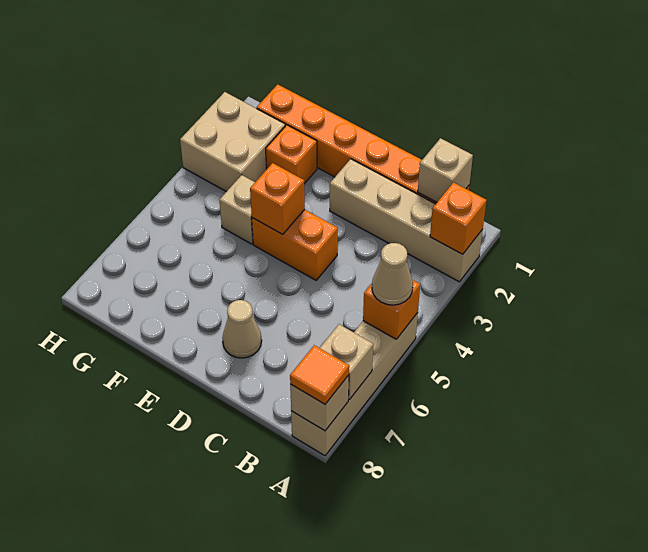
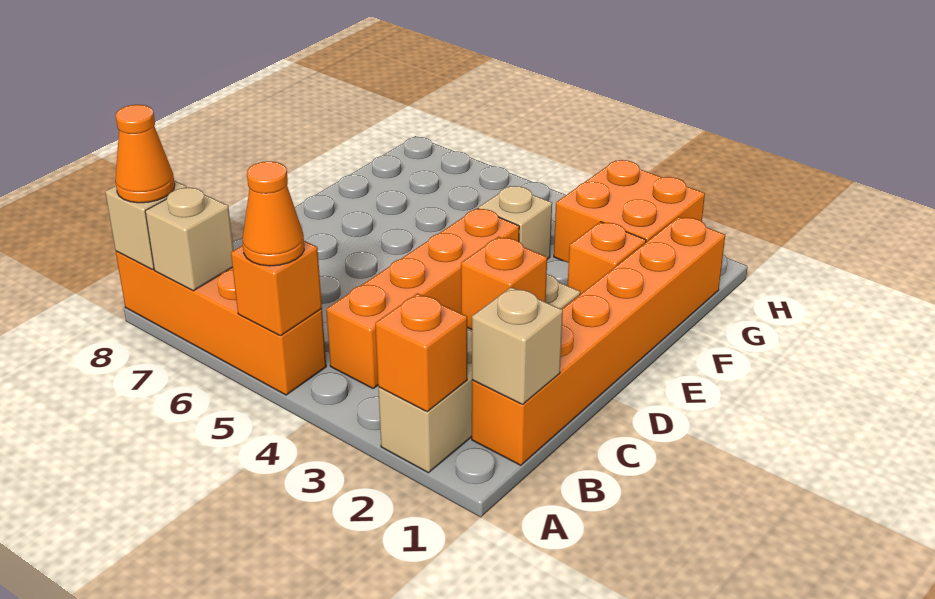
tan brick A5:A8 level 1 -> orange brick A5:A8 level 1
tan cone A5 level 3 -> orange cone A5 level 3
orange tile A8 level 3 -> orange cone A8 level 3
orange brick D4:E4 level 1 -> orange brick B4:E4 level 1
tan cone D7 level 1 -> none
orange brick E4 level 2 -> orange brick C2 level 2
tan brick G2:H3 level 1 -> orange brick G2:H3 level 1

